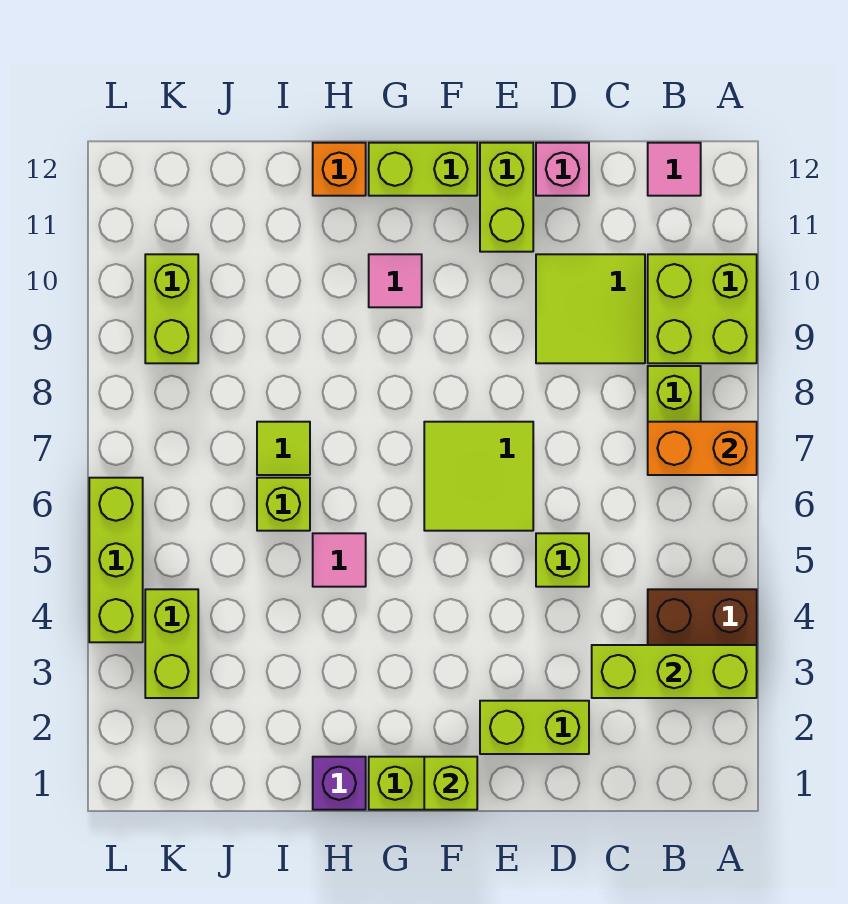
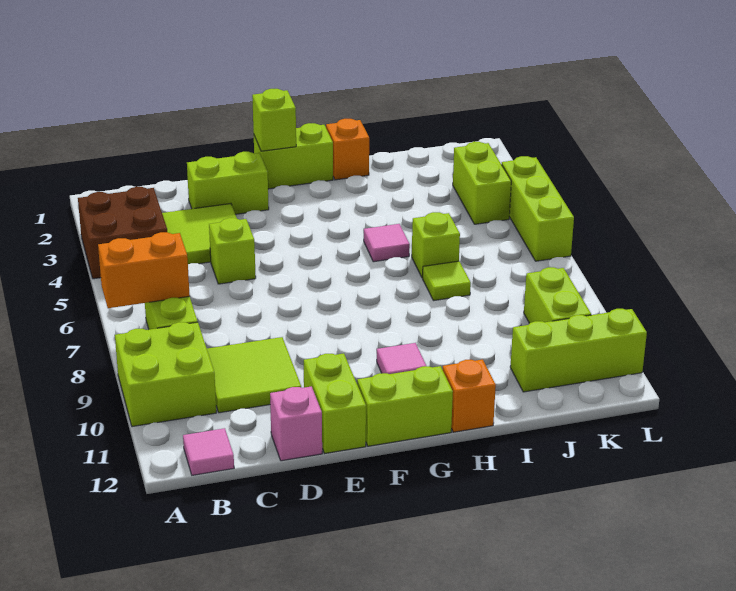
lime brick A3:C3 level 2 -> lime brick J11:L11 level 1
lime tile E6:F7 level 1 -> lime tile C3:D4 level 1
purple brick H1 level 1 -> orange brick H1 level 1

